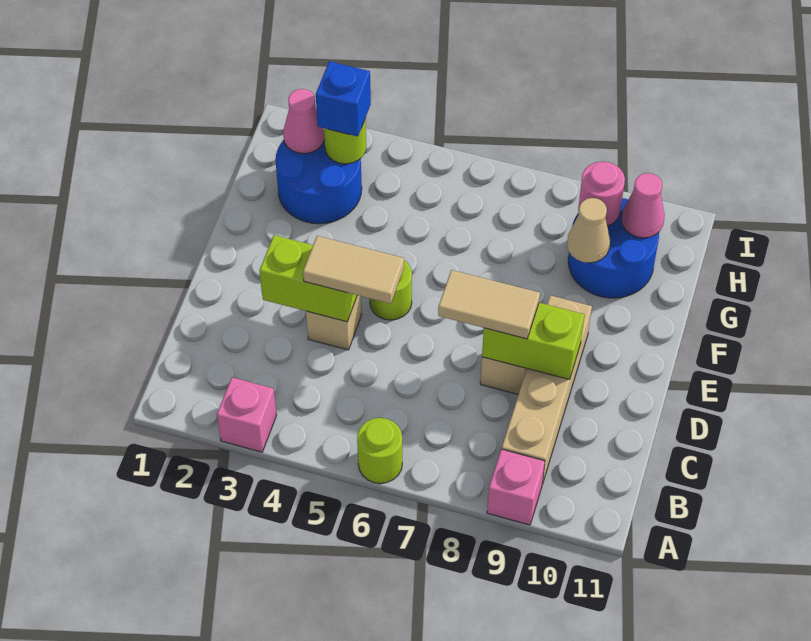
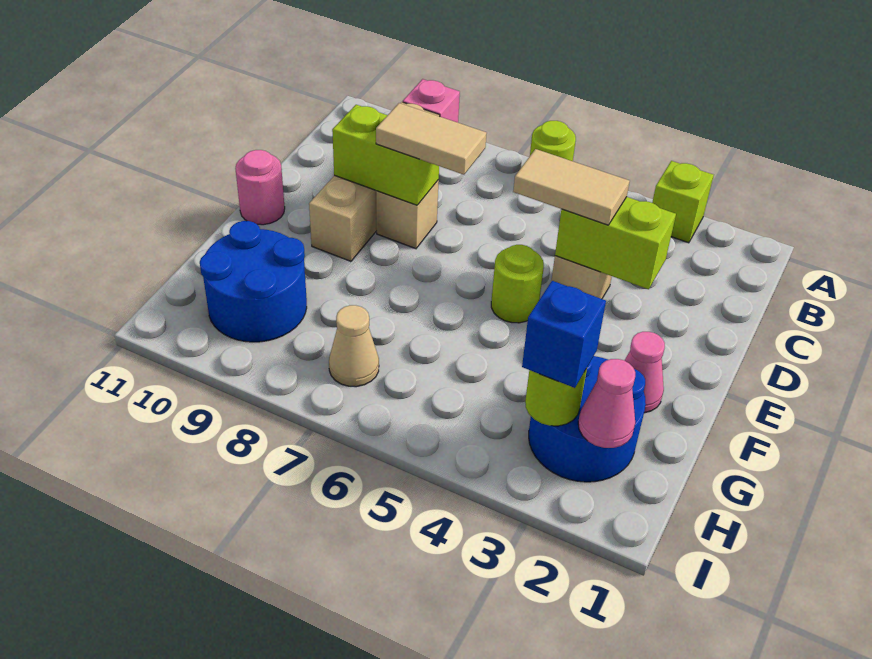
pink brick A3 level 1 -> lime brick A3 level 1
tan cone G9 level 2 -> tan cone H7 level 1
pink round brick H9 level 2 -> pink round brick E11 level 1
pink cone H10 level 2 -> pink cone F2 level 1

